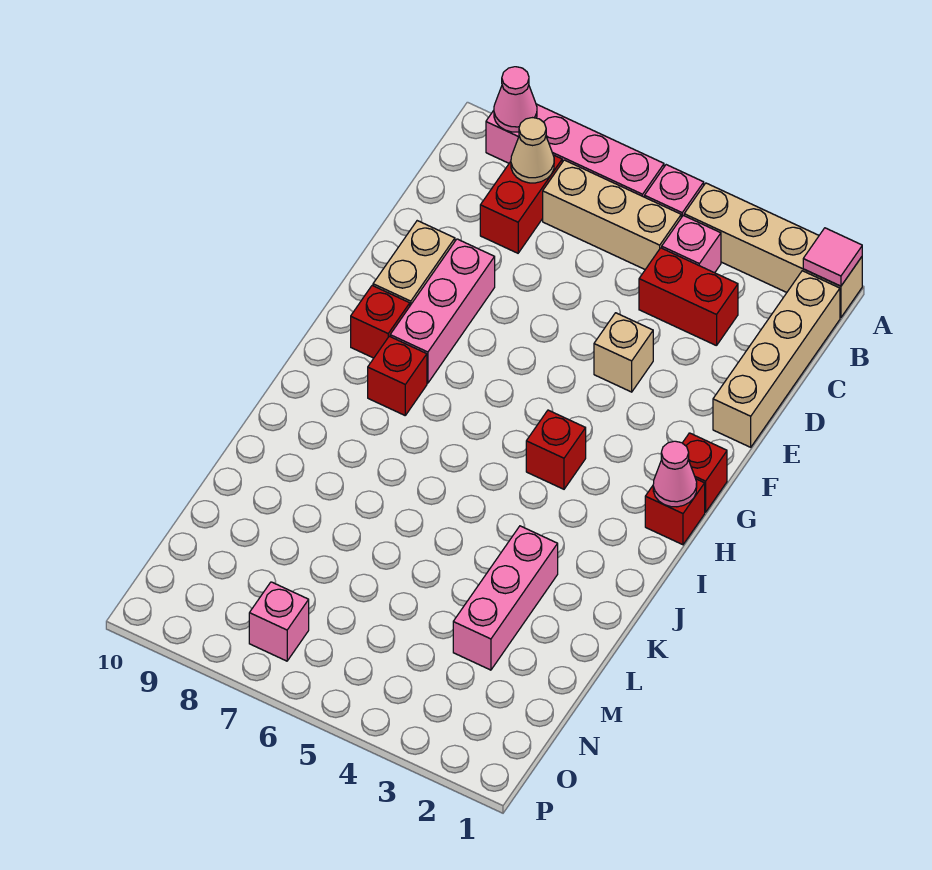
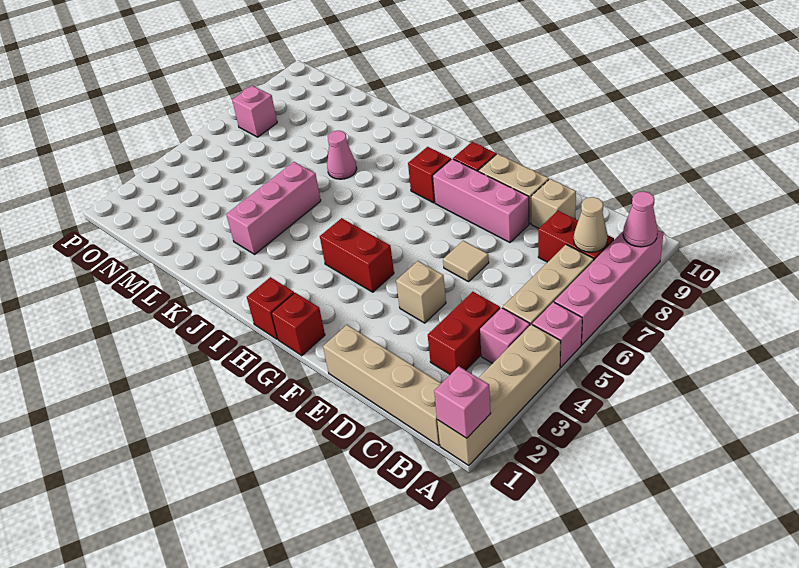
pink tile A1 level 2 -> pink brick A1 level 2
none -> tan brick D9 level 1
none -> tan tile E6 level 1
pink cone H1 level 2 -> pink cone K7 level 1
red brick H4 level 1 -> red brick G4:H4 level 1
pink brick K3:M3 level 1 -> pink brick K3:K5 level 1

